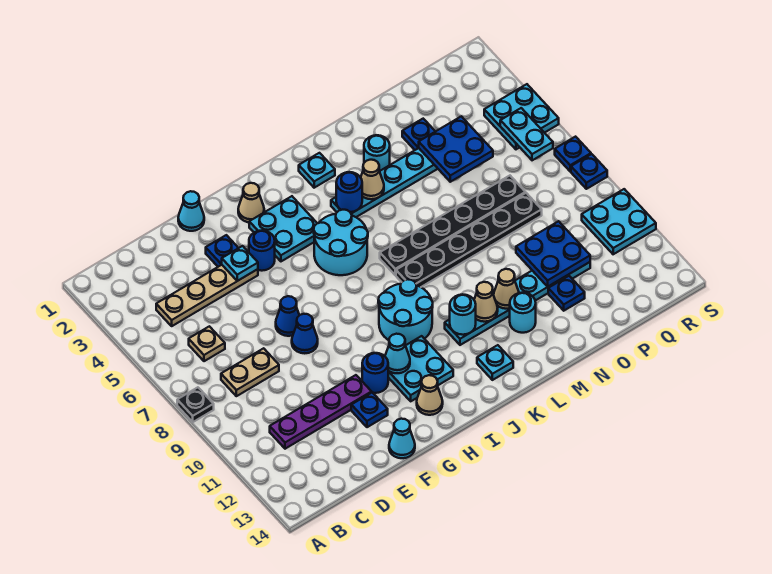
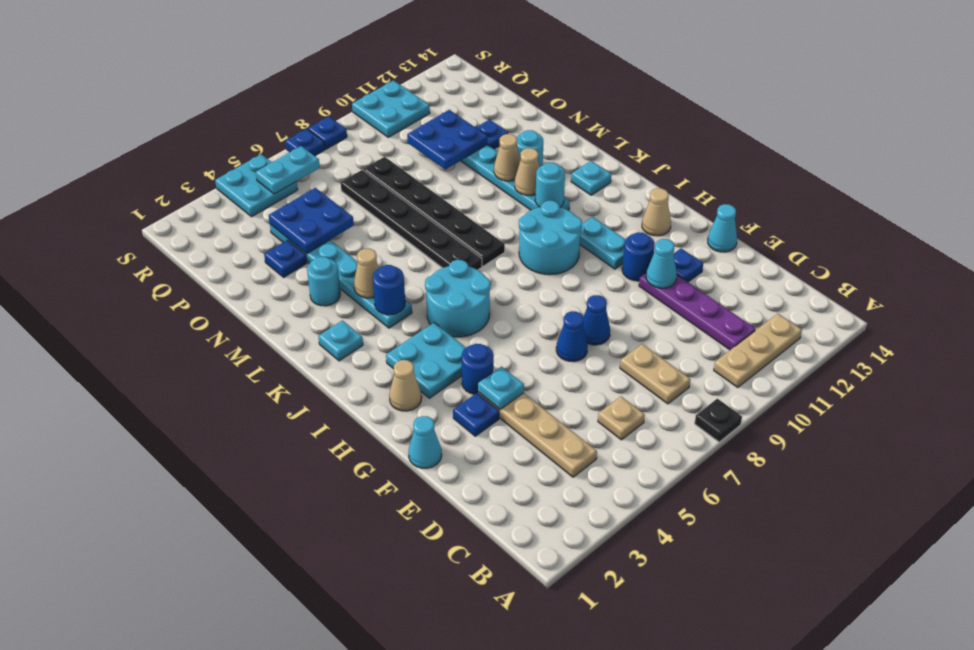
none -> tan plate B10:B12 level 1
cyan plate H11:I12 level 1 -> cyan plate H11:I11 level 1
cyan cone H11 level 2 -> cyan cone F11 level 2

